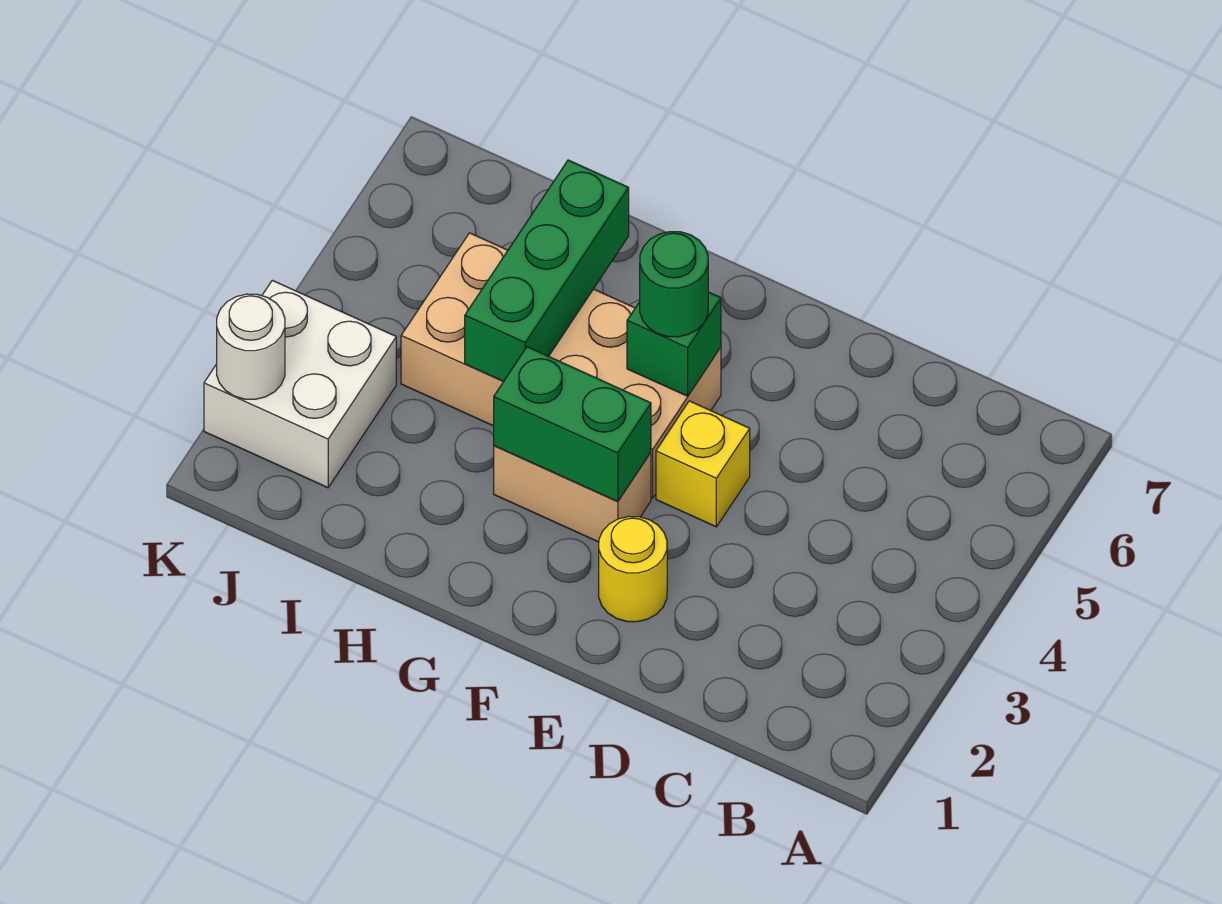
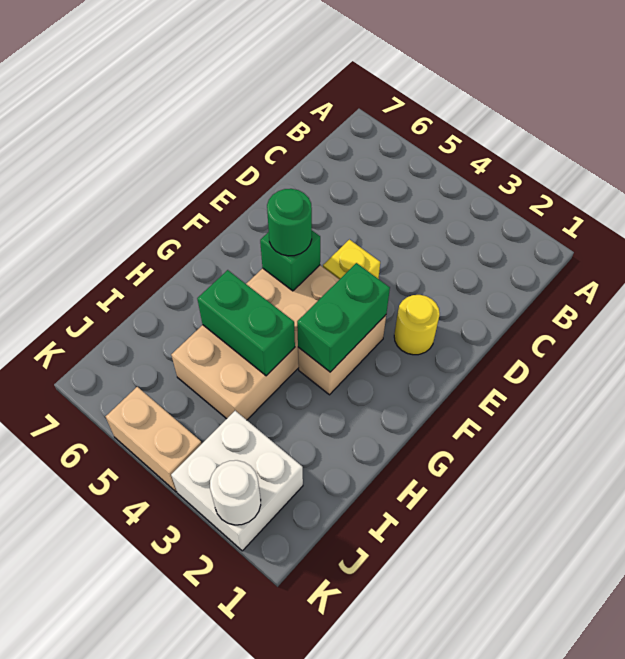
green brick H4:H6 level 2 -> green brick H4:H5 level 2
none -> tan brick K4:K5 level 1

